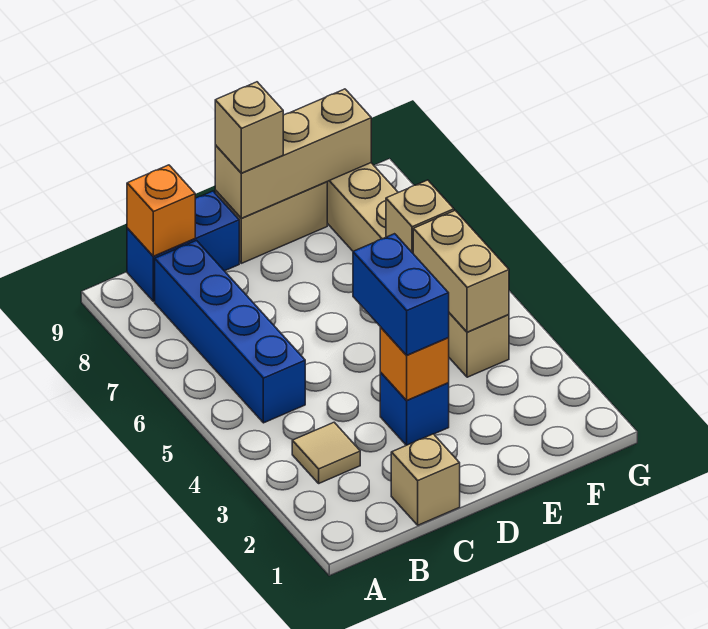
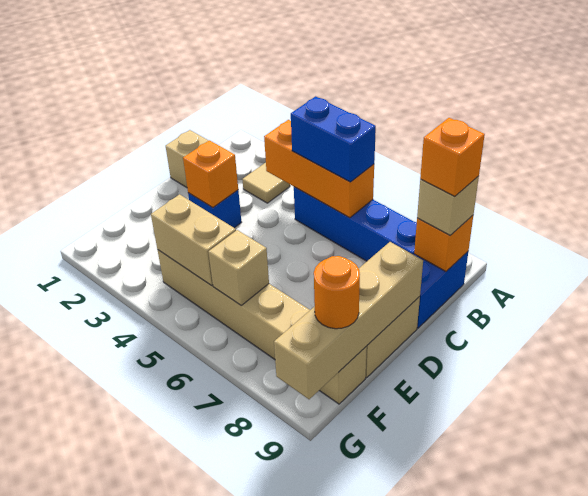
none -> orange brick B4:B6 level 2
none -> orange brick B9 level 4
blue brick D3:D4 level 3 -> blue brick B5:B6 level 3
tan brick D9:F9 level 2 -> tan brick D9:G9 level 2
tan brick D9 level 3 -> tan brick B9 level 3
none -> orange round brick F9 level 3

